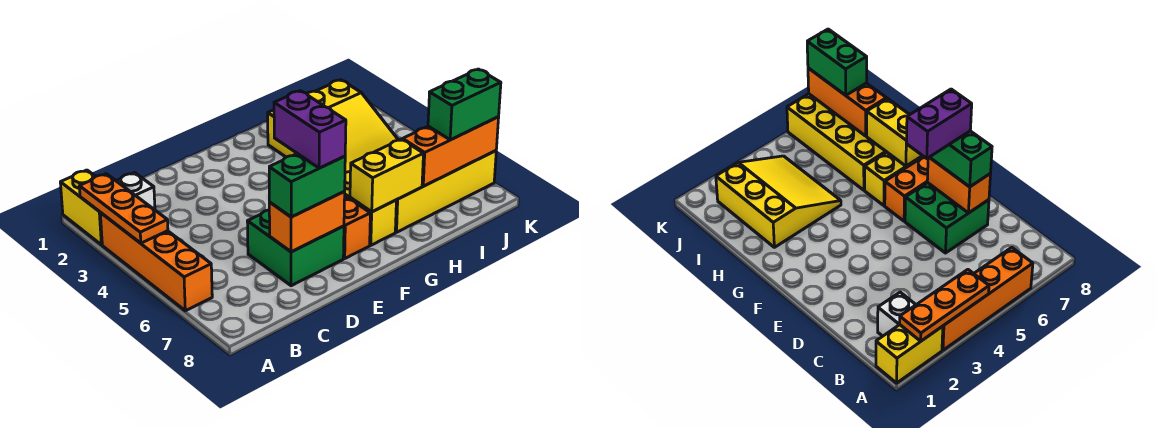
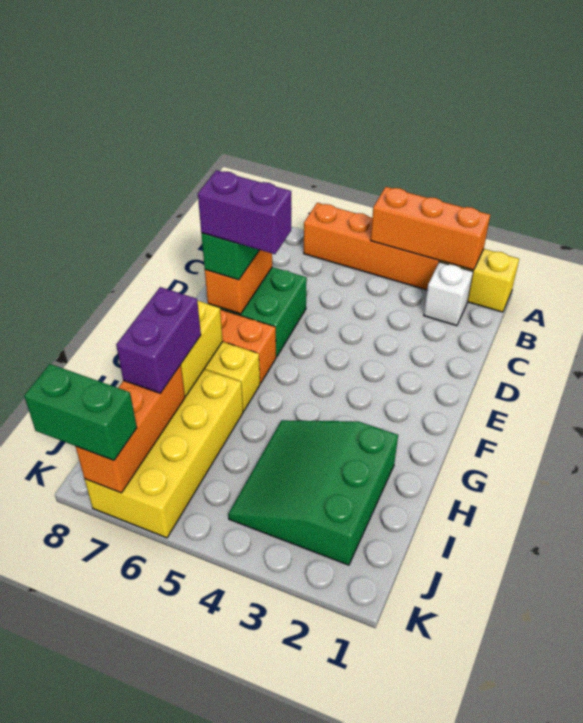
orange plate A2:A4 level 2 -> orange brick A2:A4 level 2
yellow slope H2:J4 level 1 top 2 -> green slope H2:J4 level 1 top 2
none -> purple brick H7:I7 level 3
green brick J7:K7 level 3 -> green brick K7:K8 level 3

